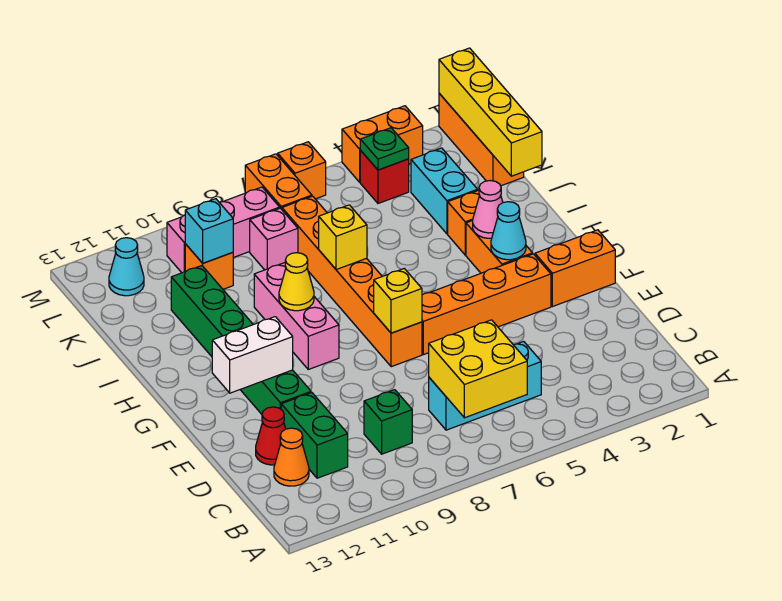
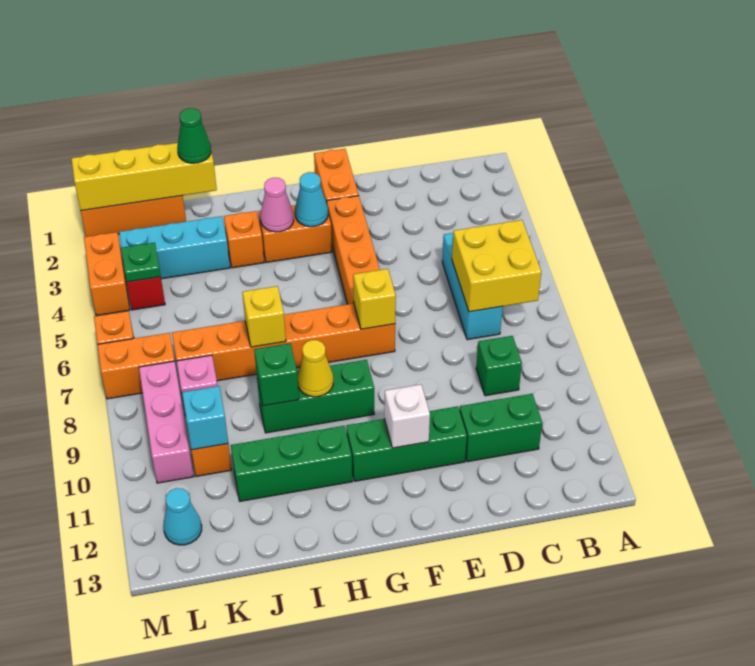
orange cone C12 level 1 -> none
red cone D12 level 1 -> none
white brick F11:F12 level 2 -> white brick F11 level 2
pink brick G9:I9 level 1 -> green brick G9:I9 level 1
none -> green brick I9 level 2
none -> green cone J1 level 3
cyan brick J3:K3 level 1 -> cyan brick J3:L3 level 1

